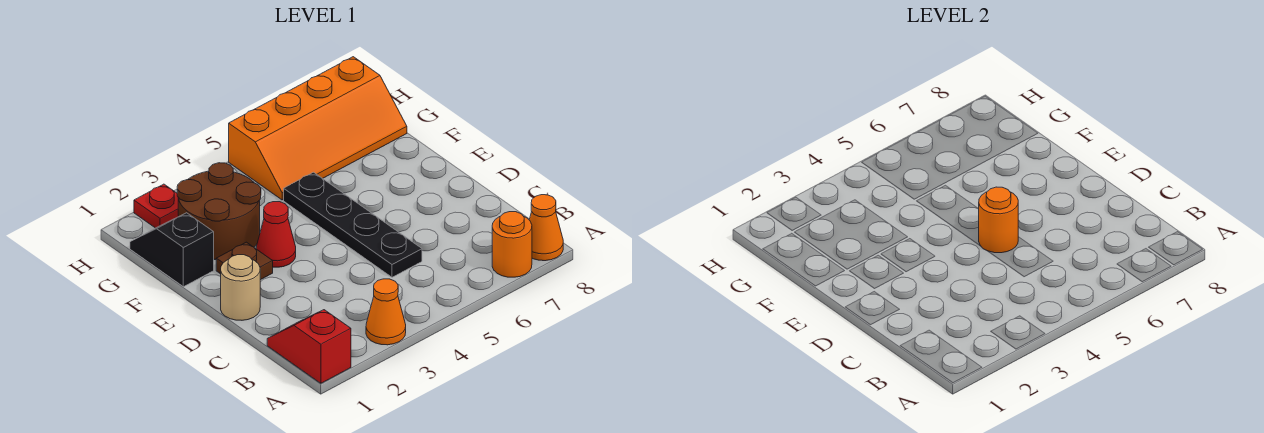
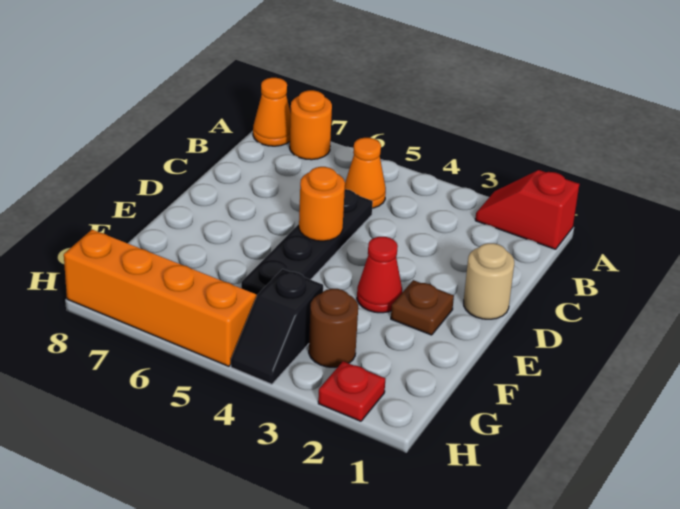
red slope A1:B1 level 1 top A -> red slope A1:A2 level 1 top 1
orange cone A3 level 1 -> orange cone B5 level 1
black slope F1:G1 level 1 top F -> black slope G4:H4 level 1 top G
brown round brick F2:G3 level 1 -> brown round brick G3 level 1

